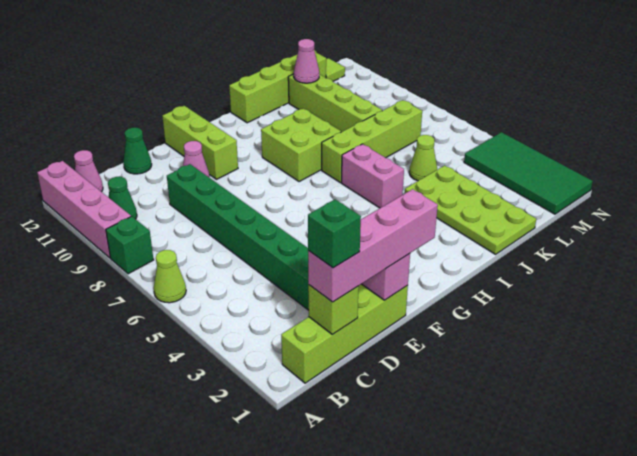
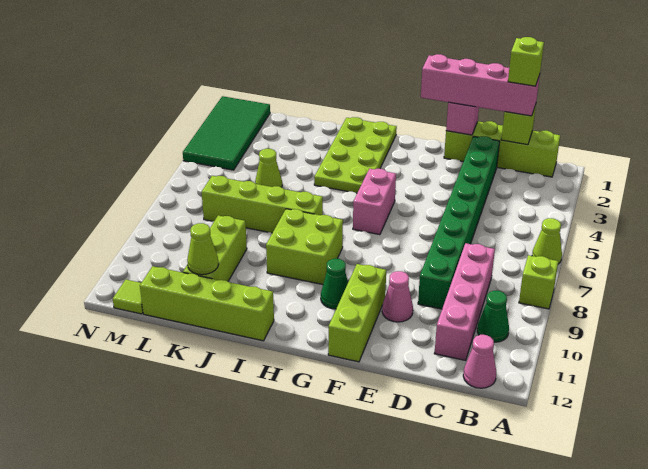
green brick A8 level 1 -> lime brick A8 level 1
pink brick A9:A12 level 1 -> pink brick C8:C11 level 1
green brick C1 level 4 -> lime brick C1 level 4
green cone D12 level 1 -> green cone G10 level 1
pink brick I5:I6 level 1 -> pink brick G5:G6 level 1
lime plate J1:K4 level 1 -> lime plate H1:I4 level 1
lime brick K8:K11 level 1 -> lime brick K9:K11 level 1
pink cone K11 level 2 -> lime cone K11 level 2

